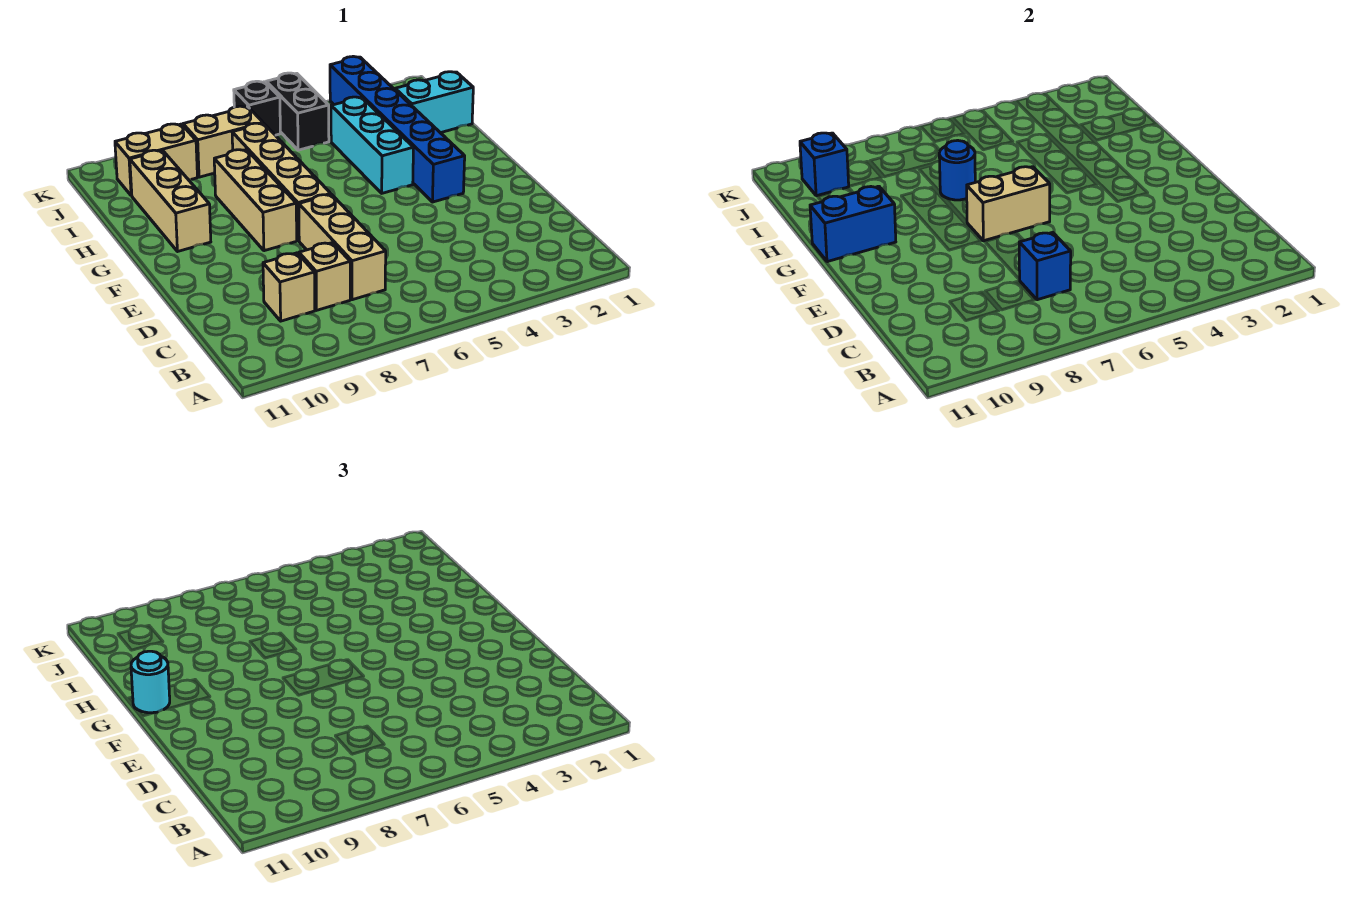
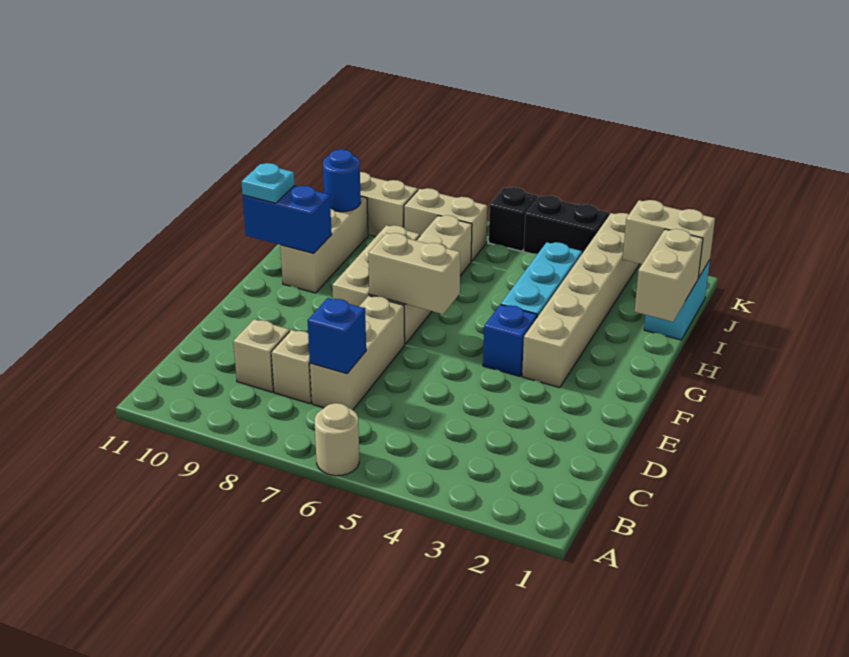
none -> tan round brick A6 level 1
blue brick F3:K3 level 1 -> tan brick F3:K3 level 1
cyan round brick G11 level 3 -> cyan plate G11 level 3
none -> tan brick H1:I1 level 2
blue round brick H7 level 2 -> blue round brick I10 level 2
cyan brick I1:I2 level 1 -> cyan brick I1:J1 level 1
none -> tan brick J1:J2 level 2
black brick J5:K5 level 1 -> black brick K4:K5 level 1
blue brick J10 level 2 -> blue brick F4 level 1

